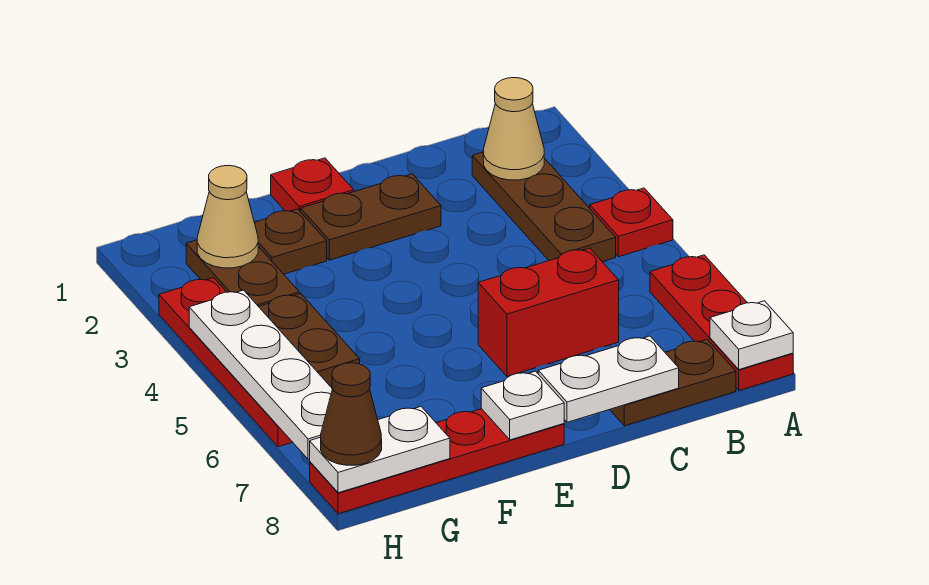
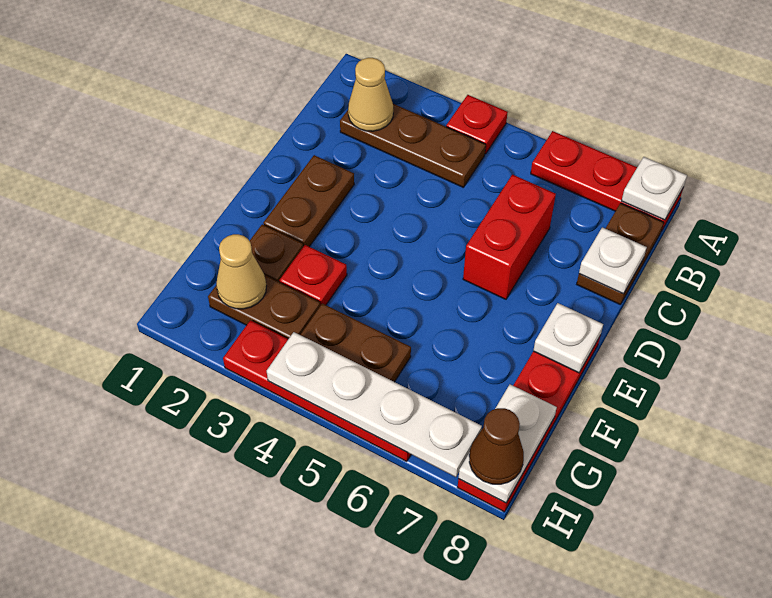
white plate C8:D8 level 2 -> white plate C8 level 2
red plate E1 level 1 -> red plate F3 level 1

